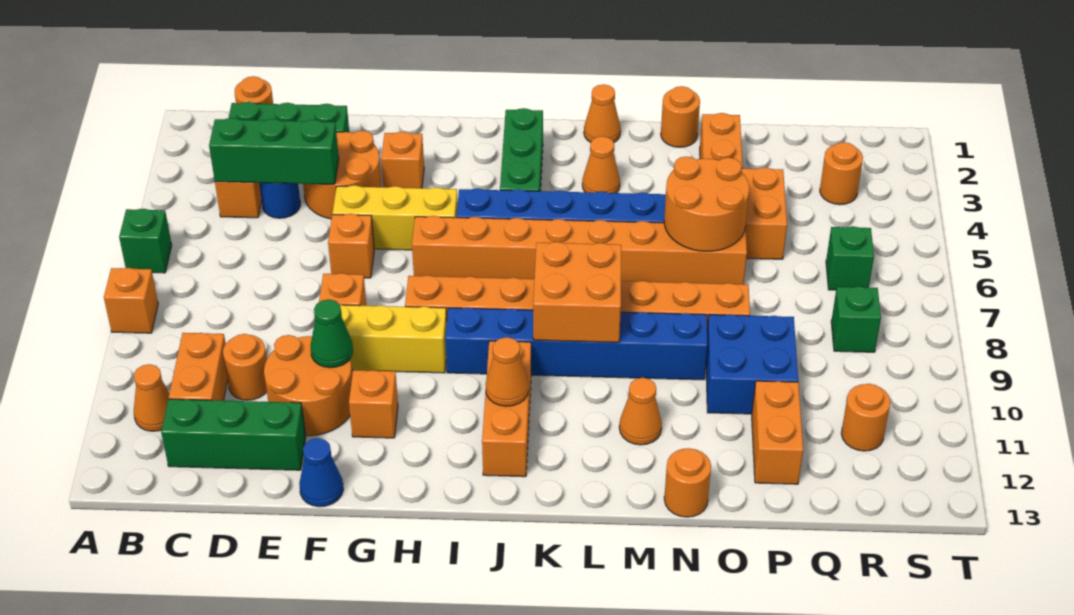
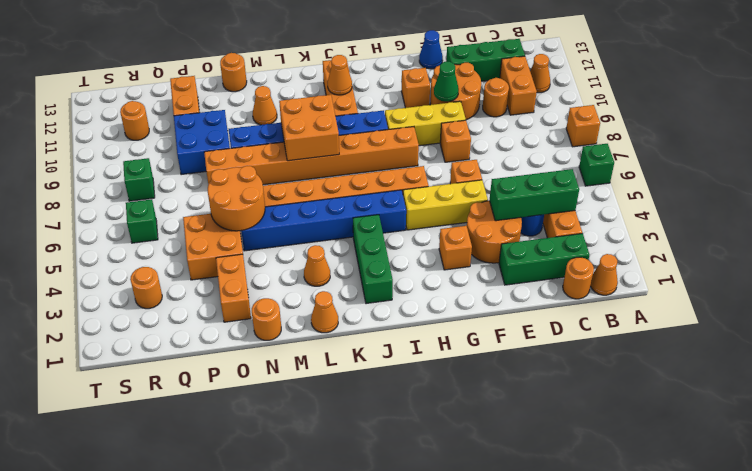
none -> orange cone B1 level 1

